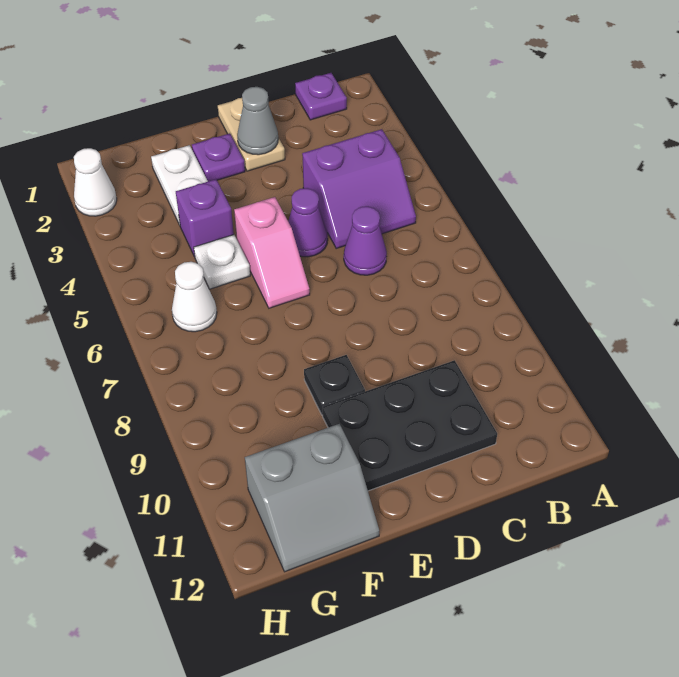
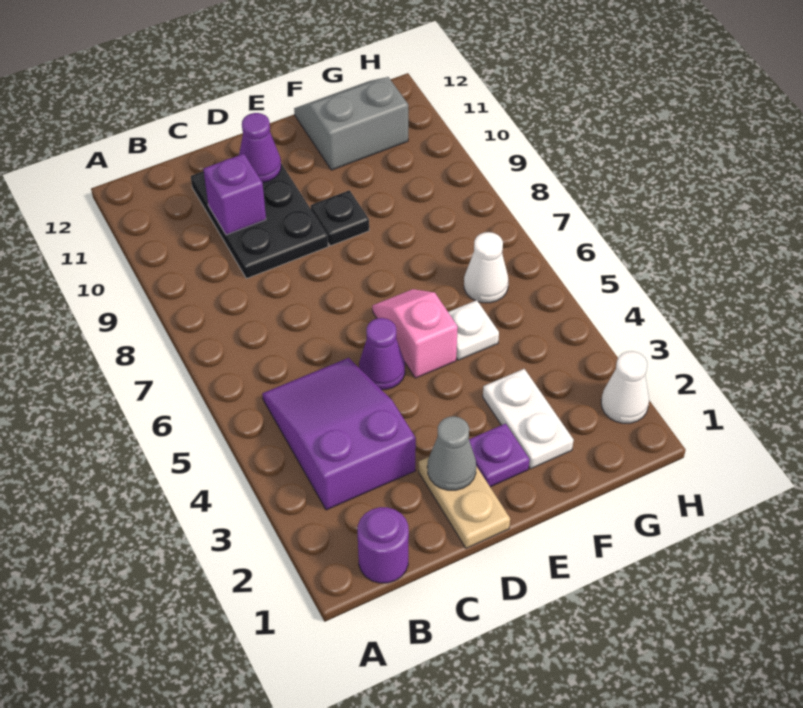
purple plate B1 level 1 -> purple round brick B1 level 1
purple slope B4:C5 level 1 top 4 -> purple slope B3:C5 level 1 top 3
purple cone C6 level 1 -> purple cone D11 level 2
black plate C10:E11 level 1 -> black plate C9:D11 level 1
purple brick F4 level 1 -> purple brick C10 level 2

